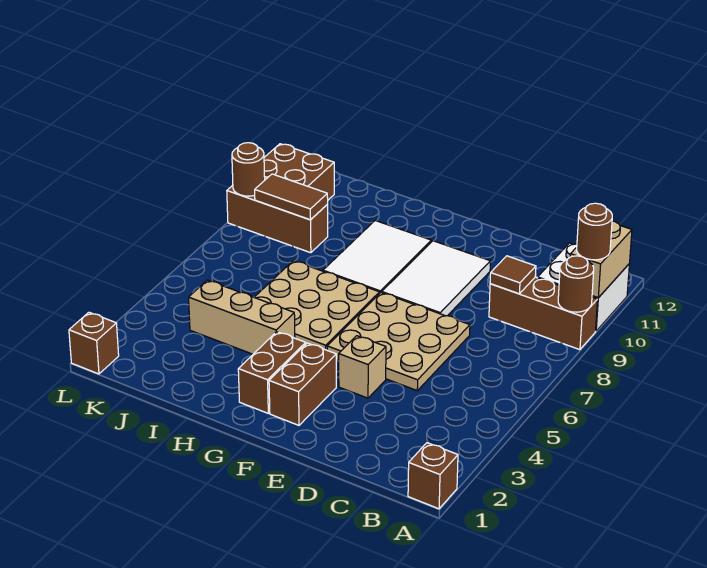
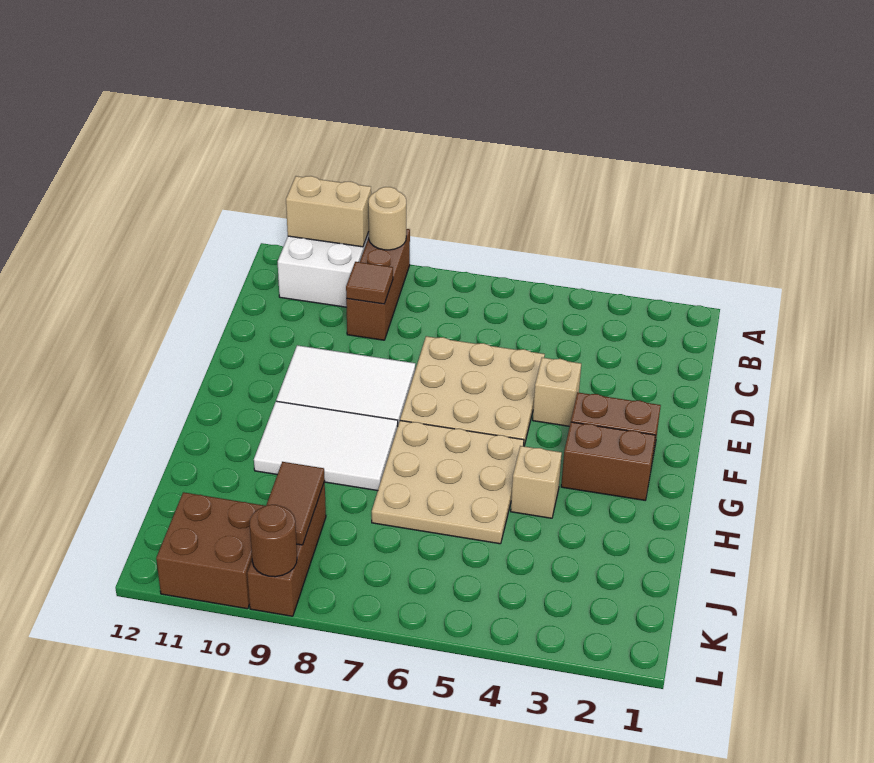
brown brick A1 level 1 -> none
brown round brick A9 level 2 -> tan round brick A9 level 2
brown round brick A10 level 3 -> none
tan brick H4:J4 level 1 -> tan brick H4 level 1
brown brick L1 level 1 -> none

